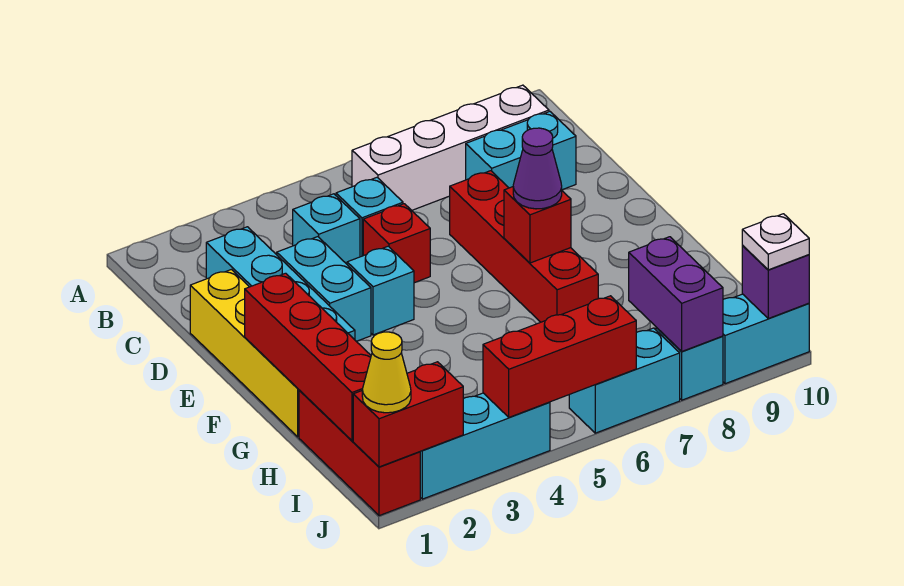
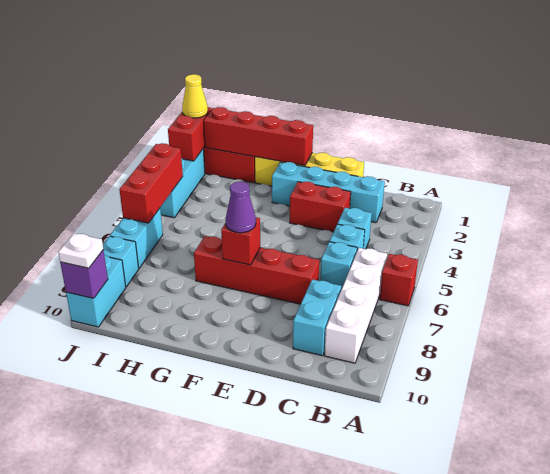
cyan brick D3:E3 level 1 -> red brick D3:E3 level 1
red brick D5 level 1 -> red brick A6 level 1
cyan brick E4 level 1 -> cyan brick C6 level 1
purple brick I8:J8 level 2 -> none

